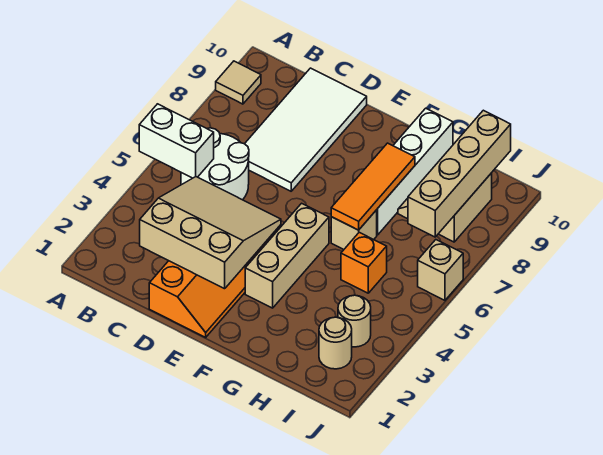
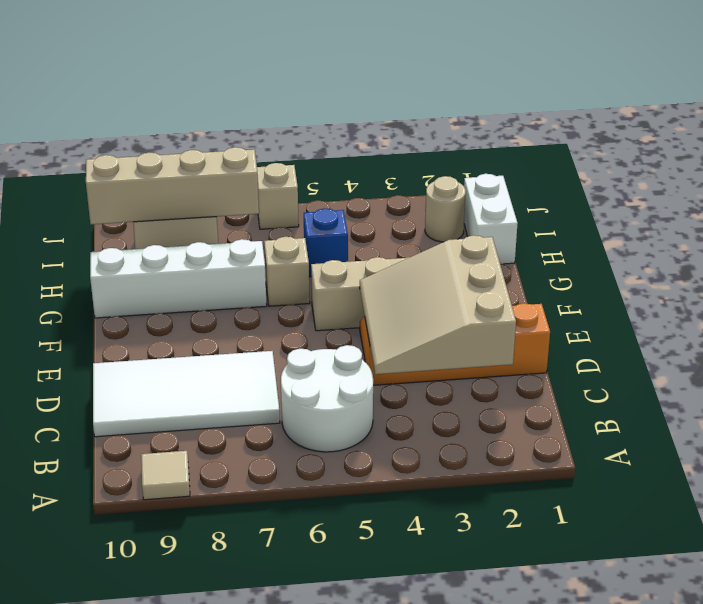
white brick A5:B5 level 2 -> white brick H1:I1 level 1
orange tile G6:G8 level 2 -> none
orange brick H5 level 1 -> blue brick H5 level 1
tan round brick I3 level 1 -> none

